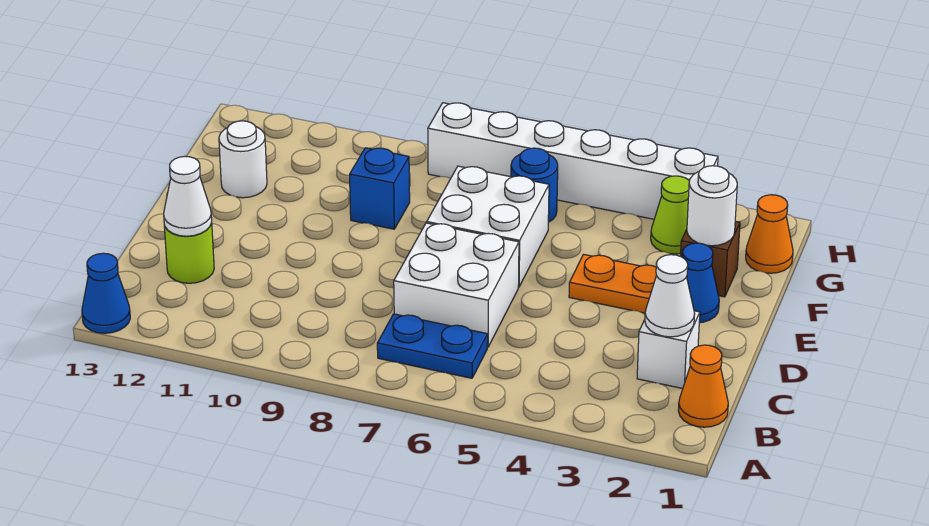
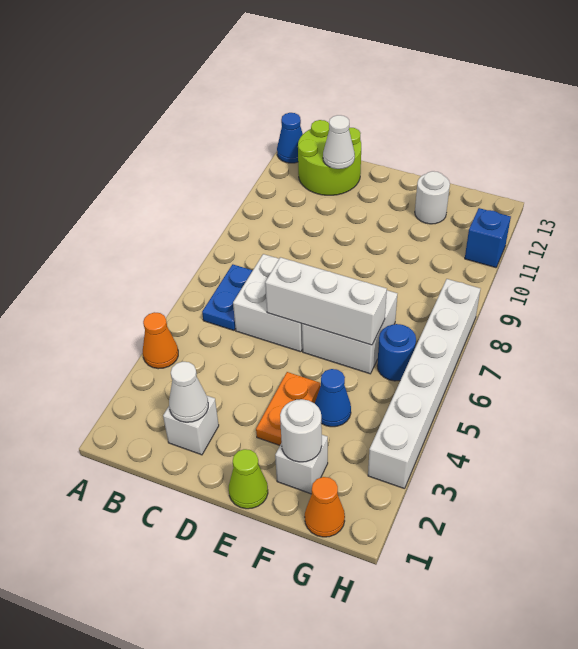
orange cone B1 level 1 -> orange cone A4 level 1
lime round brick C12 level 1 -> lime round brick B12:C13 level 1
none -> white brick D6:F6 level 2
blue cone E2 level 1 -> blue cone F4 level 1
brown brick F2 level 1 -> white brick F2 level 1
blue brick F9 level 1 -> blue brick H11 level 1
lime cone G3 level 1 -> lime cone E1 level 1

